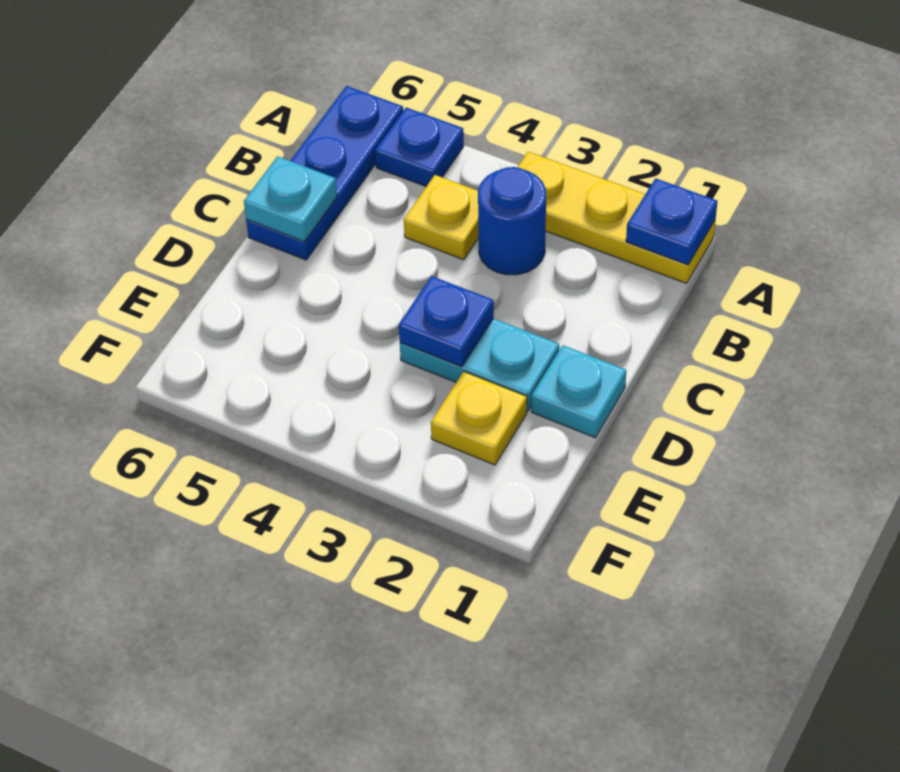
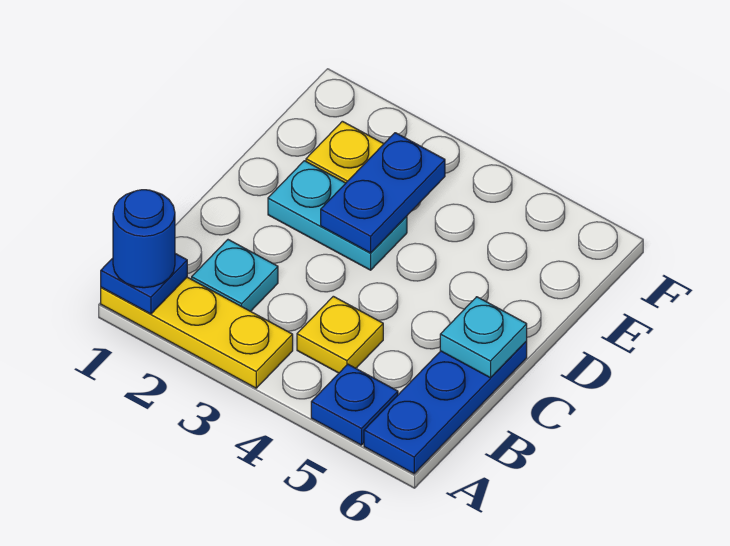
blue round brick B3 level 1 -> blue round brick A1 level 3
cyan plate D1 level 1 -> cyan plate B2 level 1
blue plate D3 level 2 -> blue plate D3:E3 level 2

